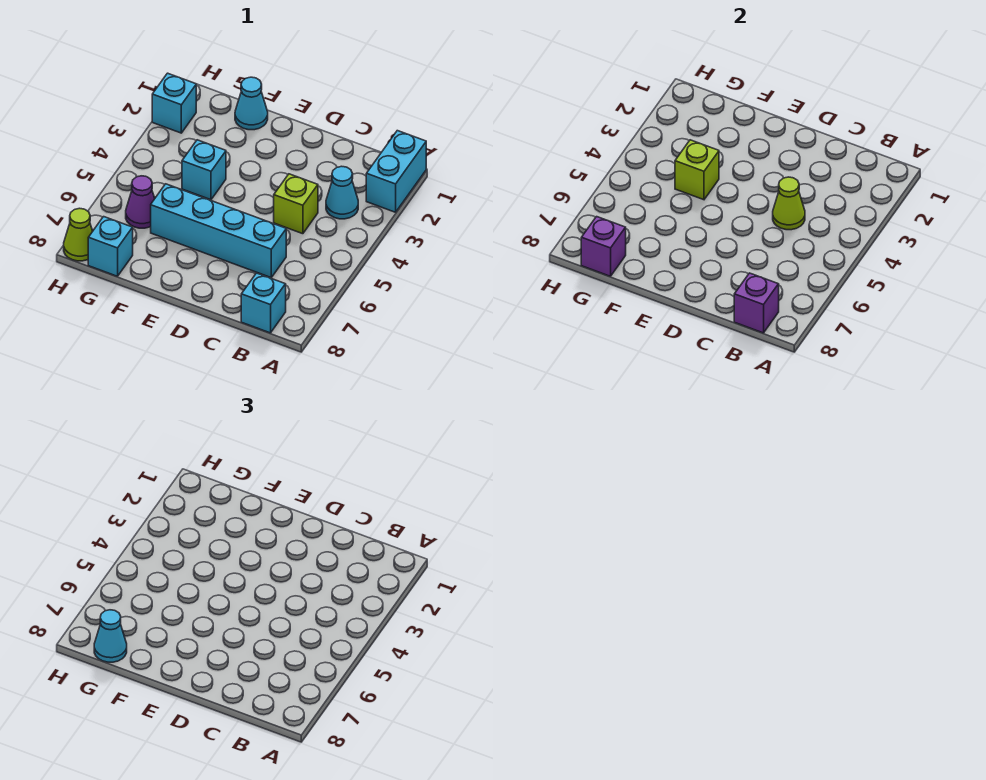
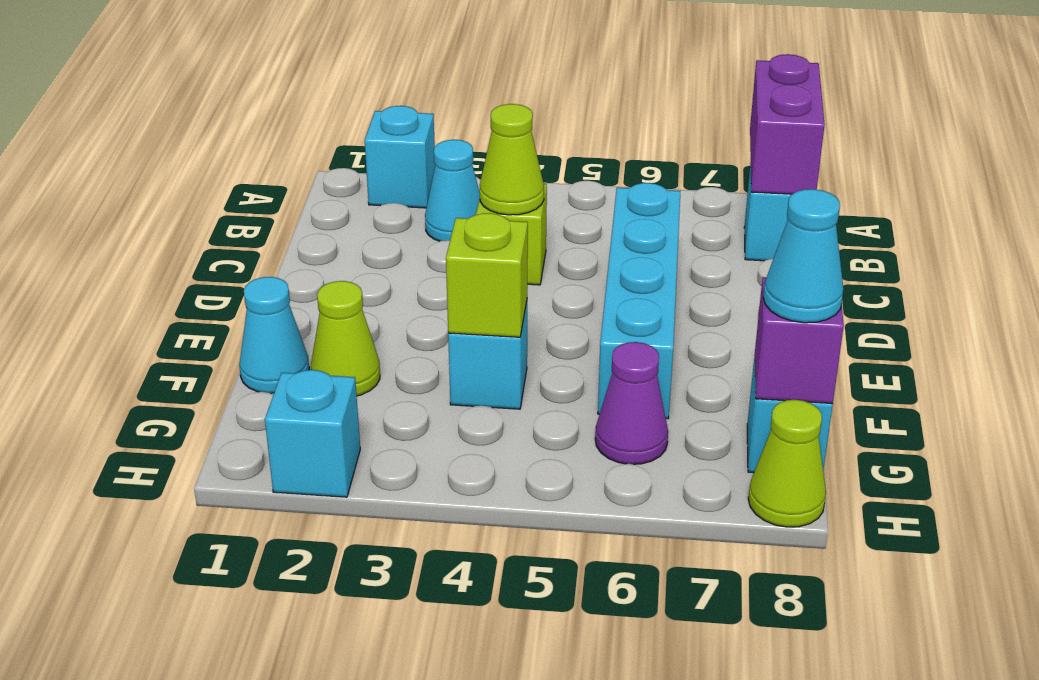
cyan brick A1:A2 level 1 -> cyan brick A2 level 1
purple brick B8 level 2 -> purple brick A8:B8 level 2
none -> lime cone F2 level 1

